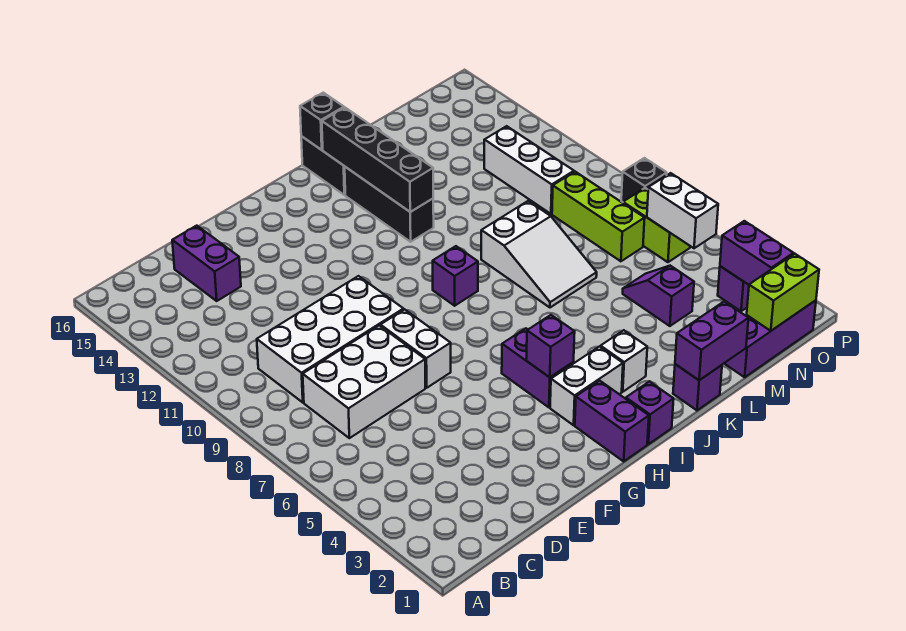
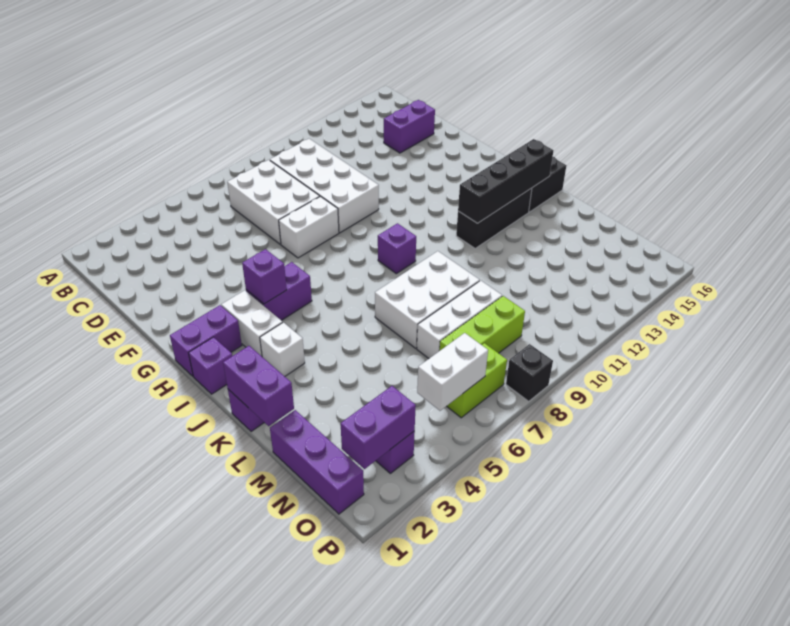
black brick J16 level 2 -> none
white slope K7:L9 level 1 top 9 -> white brick K7:L9 level 1
purple slope M4:M5 level 1 top 4 -> none
lime brick N1:O1 level 2 -> none
white brick N10:N12 level 1 -> white brick M7:M9 level 1

